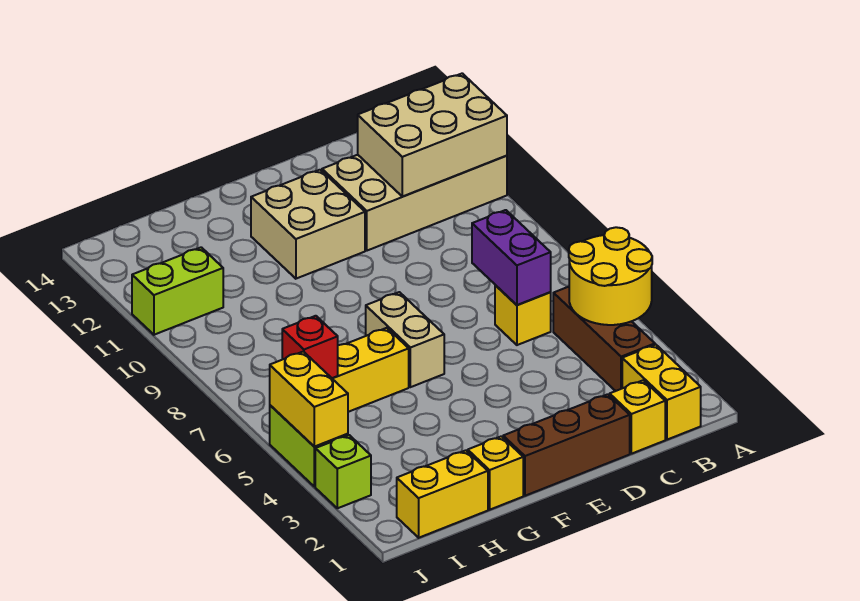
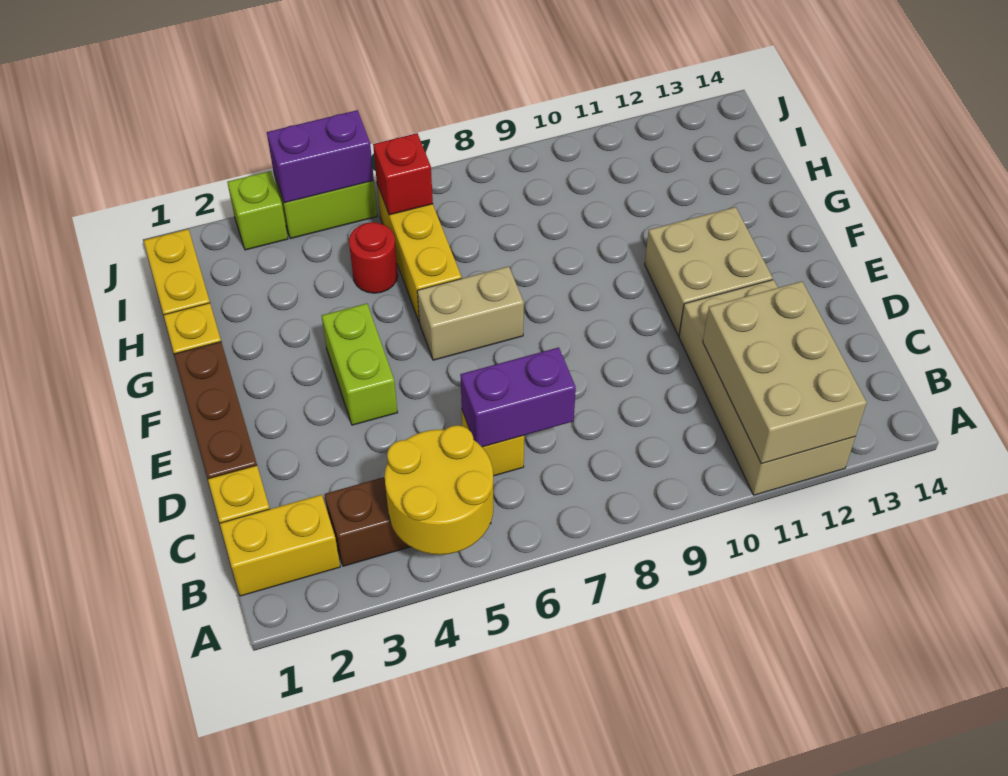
none -> red round brick H5 level 1
lime brick I11:J11 level 1 -> lime brick E4:F4 level 1
yellow brick J4:J5 level 2 -> purple brick J4:J5 level 2

